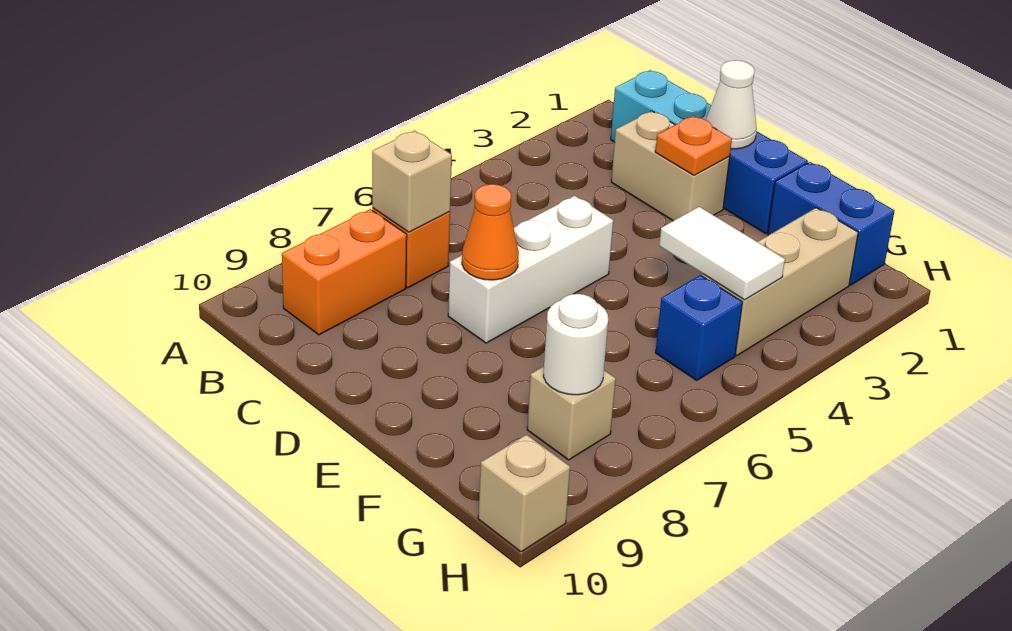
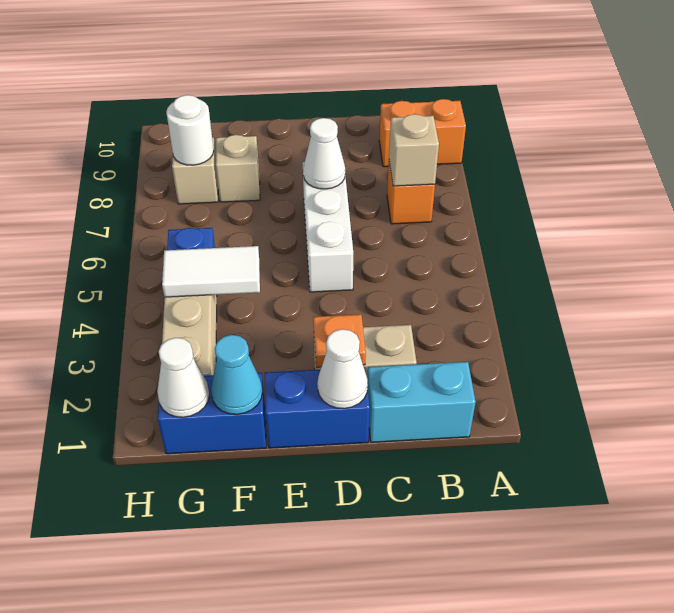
orange brick B8:B9 level 1 -> orange brick A9:B9 level 1
orange cone D7 level 2 -> white cone D7 level 2
none -> cyan cone F1 level 2
none -> white cone G1 level 2
tan brick H10 level 1 -> tan brick F8 level 1

